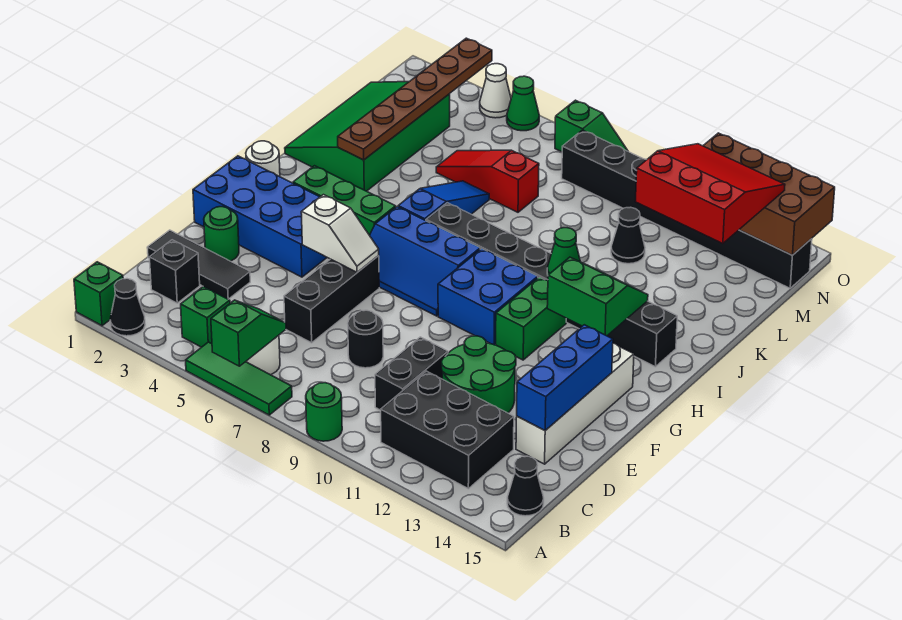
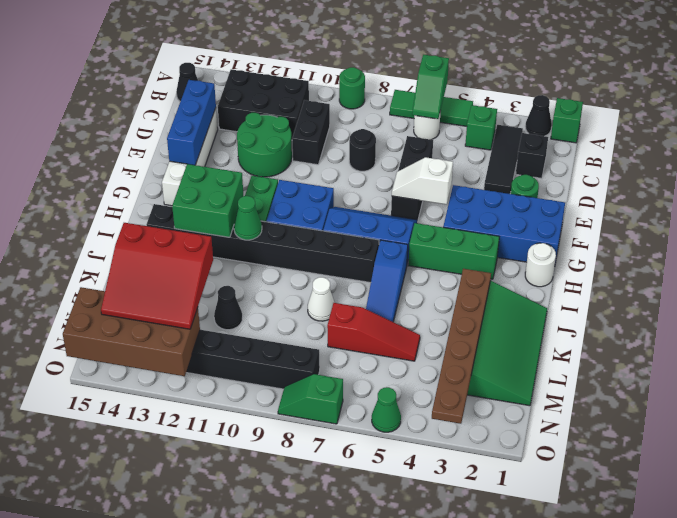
black tile D1:D3 level 1 -> black tile B3:D3 level 1
green slope H12:I13 level 2 top H -> green brick H12:I13 level 2
white cone O4 level 1 -> white cone K8 level 1

